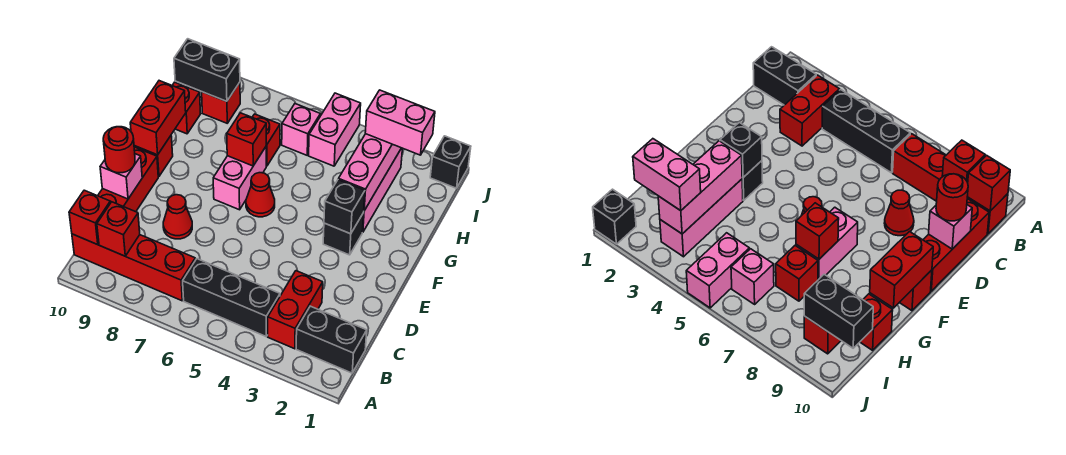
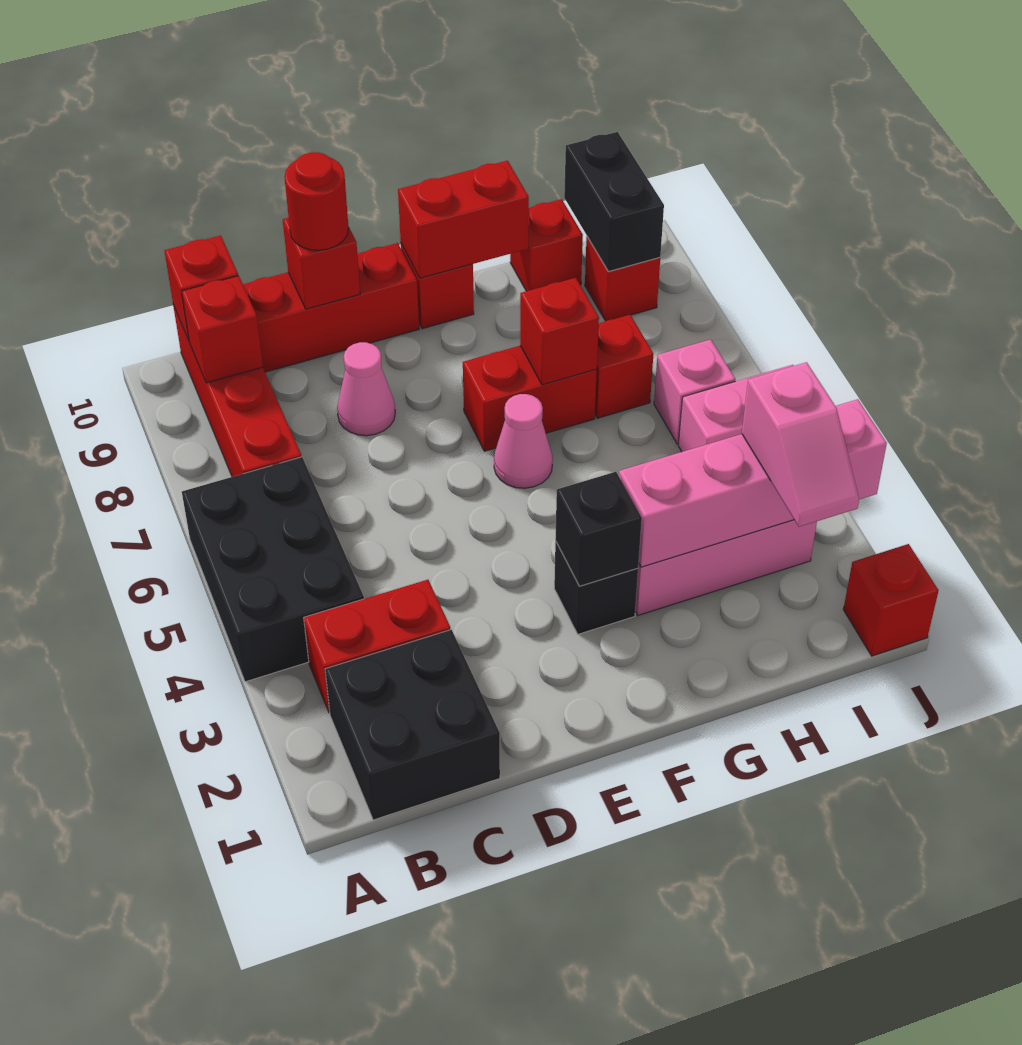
black brick B1:B2 level 1 -> black brick B1:C2 level 1
black brick B4:B6 level 1 -> black brick A4:B6 level 1
red cone D8 level 1 -> pink cone D8 level 1
pink brick D10 level 2 -> red brick D10 level 2
red cone F6 level 1 -> pink cone F6 level 1
pink brick F7:G7 level 1 -> red brick F7:G7 level 1
pink brick G3:I3 level 2 -> pink brick G3:J3 level 2
pink brick I2:I3 level 3 -> pink slope I2:I3 level 3 top 3
black brick J1 level 1 -> red brick J1 level 1

